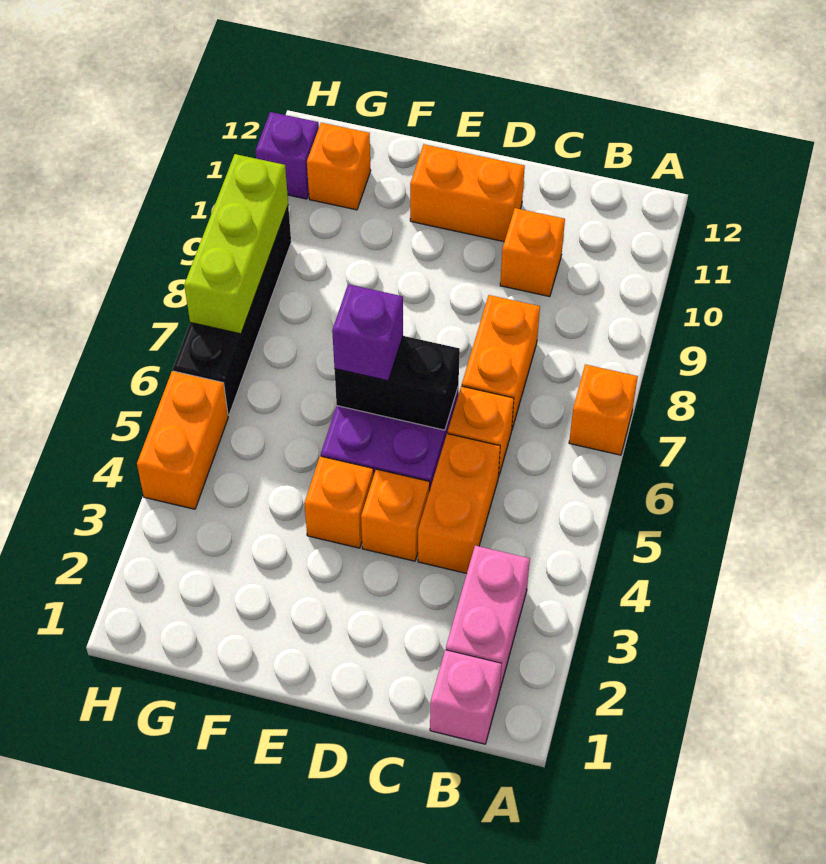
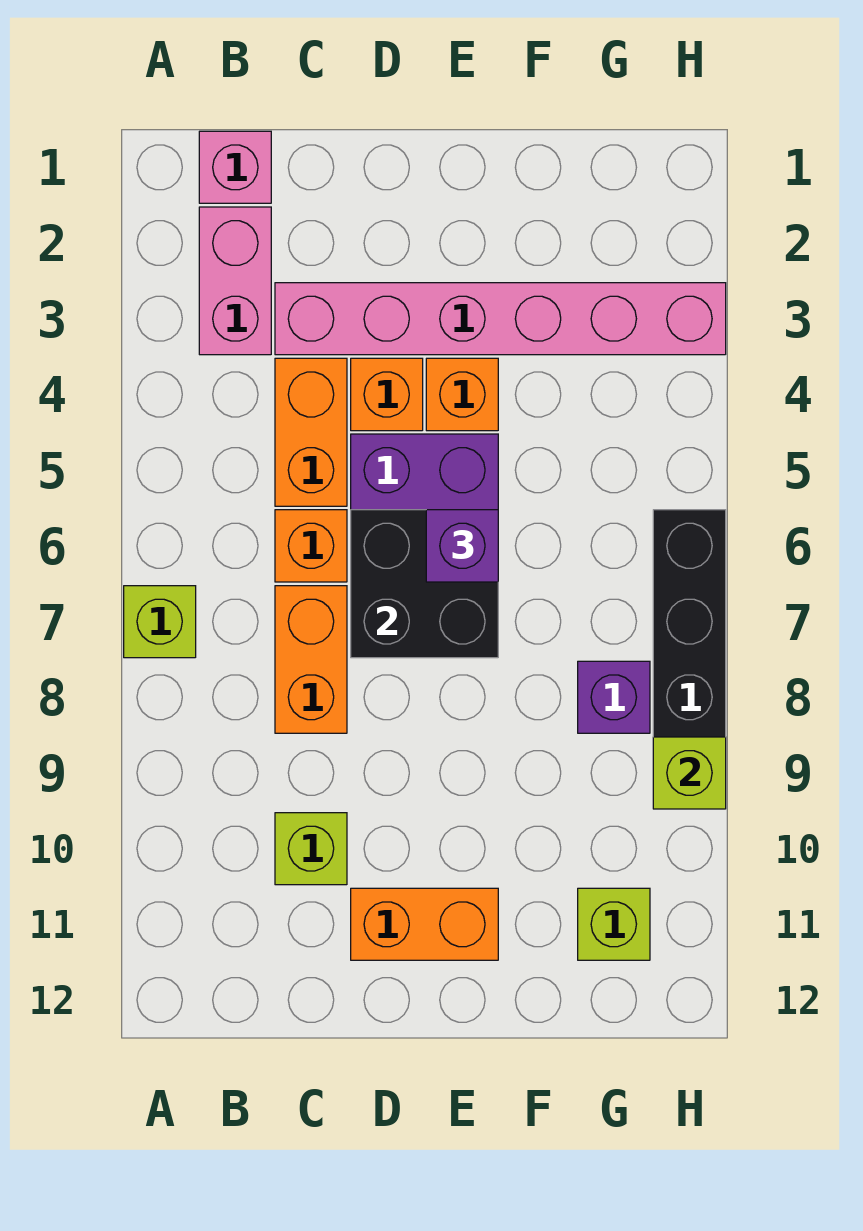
orange brick A7 level 1 -> lime brick A7 level 1
none -> pink brick C3:H3 level 1
orange brick C10 level 1 -> lime brick C10 level 1
black brick D6:E6 level 2 -> black brick D6:E7 level 2
orange brick G11 level 1 -> lime brick G11 level 1
orange brick H4:H5 level 1 -> none
lime brick H7:H9 level 2 -> lime brick H9 level 2
purple brick H11 level 1 -> purple brick G8 level 1

